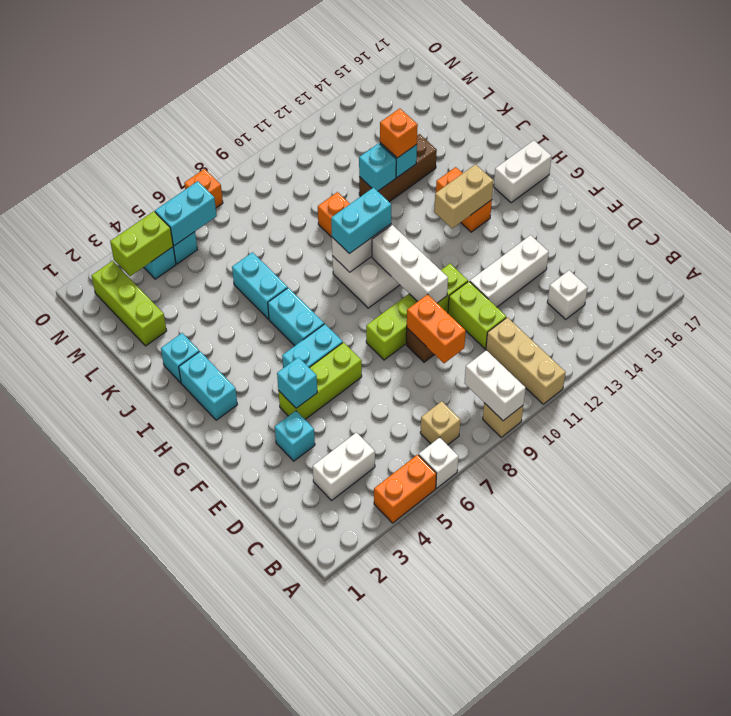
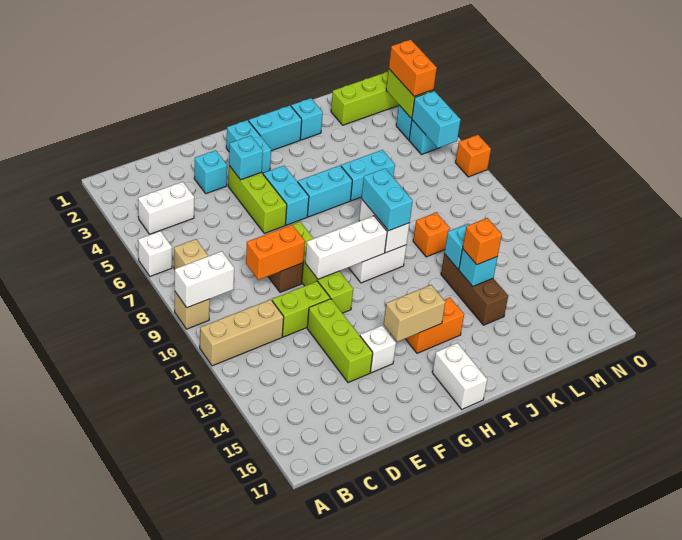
orange brick A4:A5 level 1 -> orange brick N3:N4 level 3
white brick C3:C4 level 1 -> white brick B4:C4 level 1
white brick C14 level 1 -> white brick F14 level 1
white brick E12:E14 level 1 -> lime brick E12:E14 level 1
none -> cyan brick G2:G3 level 1
tan brick H13:H14 level 2 -> tan brick G14:H14 level 2

